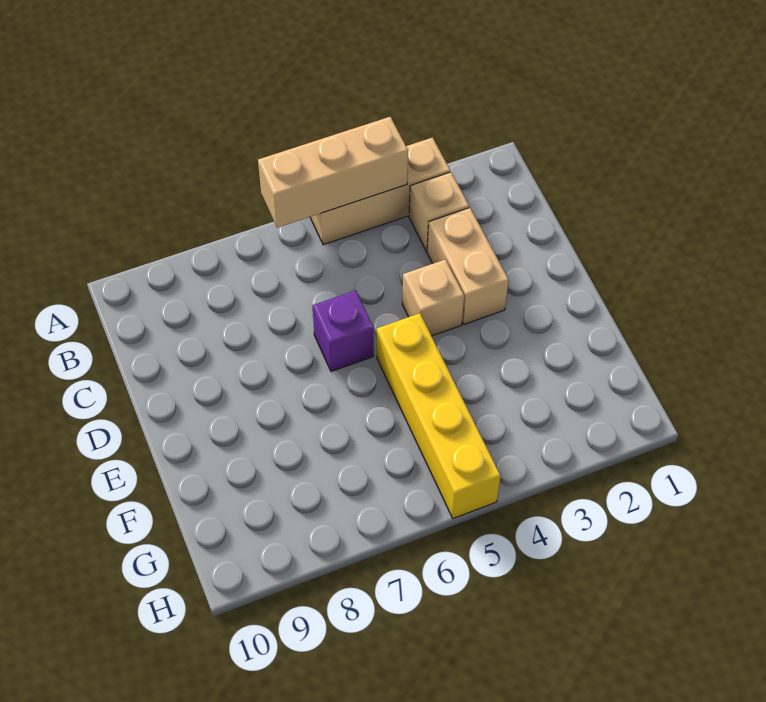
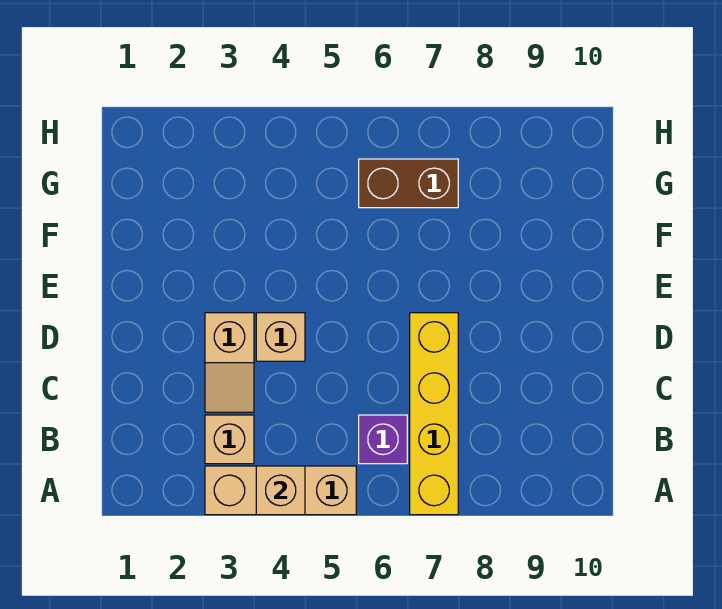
tan brick A4:A6 level 2 -> tan brick A4 level 2
tan brick C3:D3 level 1 -> tan slope C3:D3 level 1 top D
purple brick D6 level 1 -> purple brick B6 level 1
yellow brick E5:H5 level 1 -> yellow brick A7:D7 level 1
none -> brown brick G6:G7 level 1

